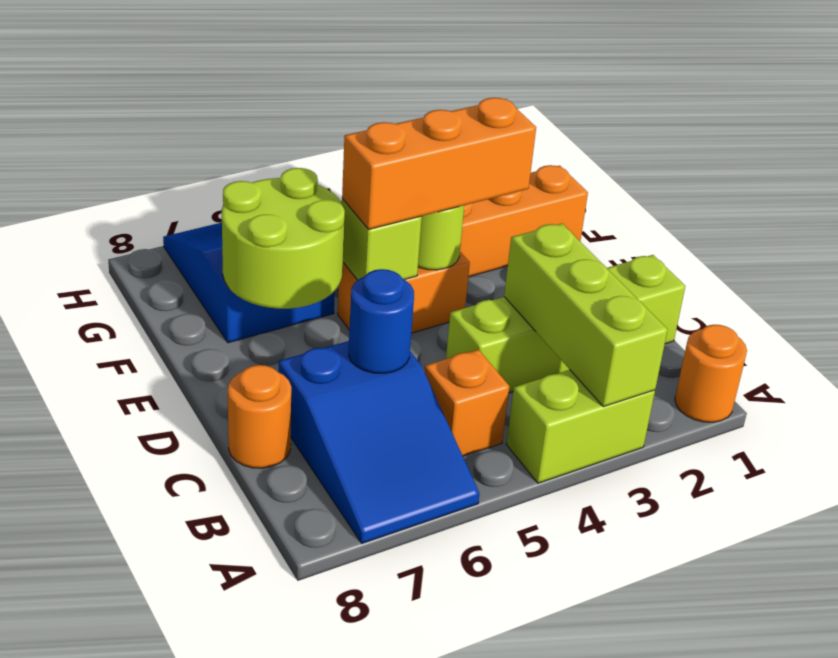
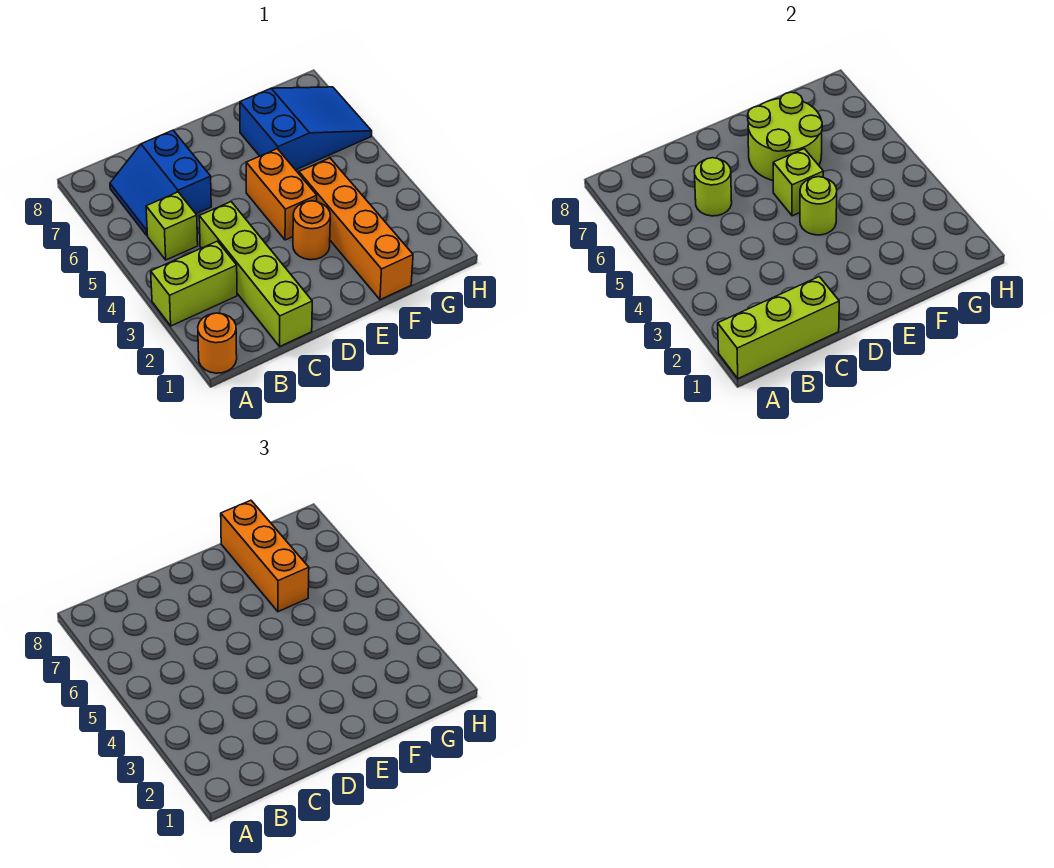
lime brick A3:A4 level 1 -> lime brick A3:B3 level 1
lime brick A3:C3 level 2 -> lime brick A1:C1 level 2
blue slope A6:C7 level 1 top C -> blue slope B6:C7 level 1 top C
orange brick B5 level 1 -> lime brick B5 level 1
blue round brick C6 level 2 -> lime round brick C6 level 2
orange round brick C8 level 1 -> orange round brick E3 level 1
orange brick E3:E5 level 3 -> orange brick F6:F8 level 3

